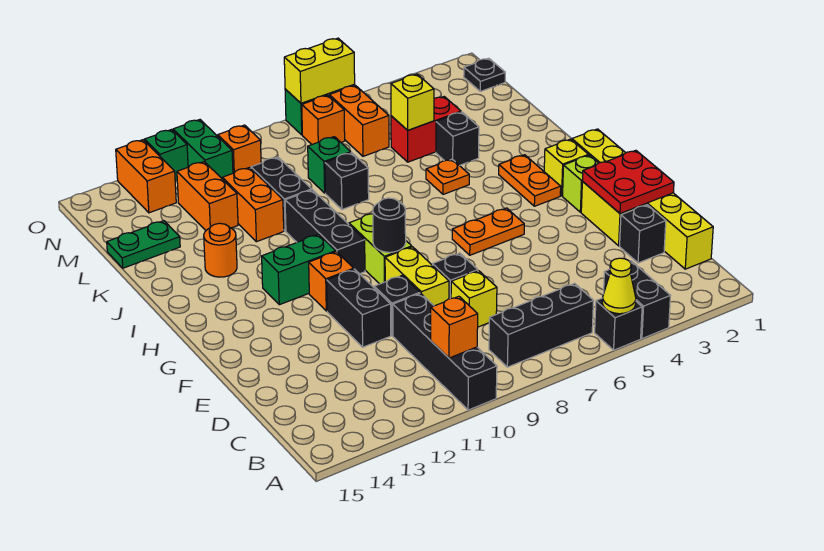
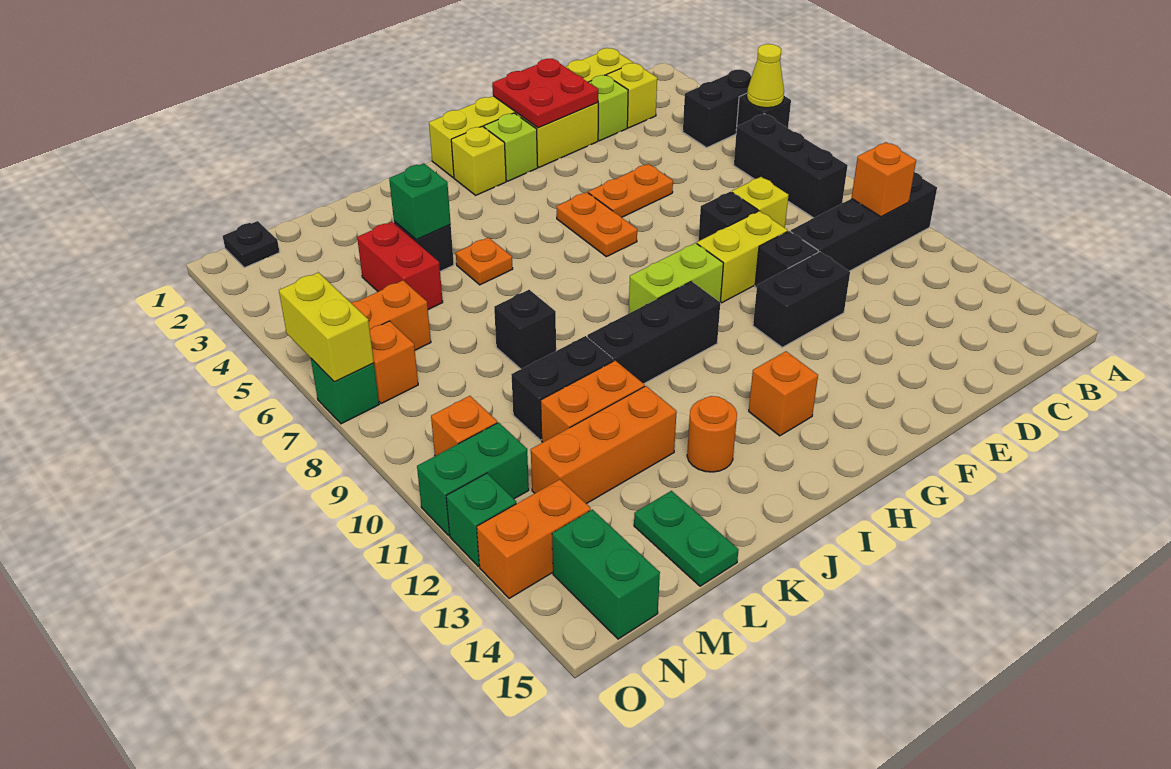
black brick D2 level 1 -> lime brick D2 level 1
black round brick G9 level 2 -> none
orange brick G11 level 1 -> orange brick H13 level 1
orange plate H3:I3 level 1 -> orange plate E5:F5 level 1
green brick H11:H12 level 1 -> green brick N14:N15 level 1
yellow brick L5 level 2 -> yellow brick C2 level 1
green brick L8 level 1 -> green brick K4 level 2
orange brick L12:M12 level 1 -> orange brick K12:M12 level 1

